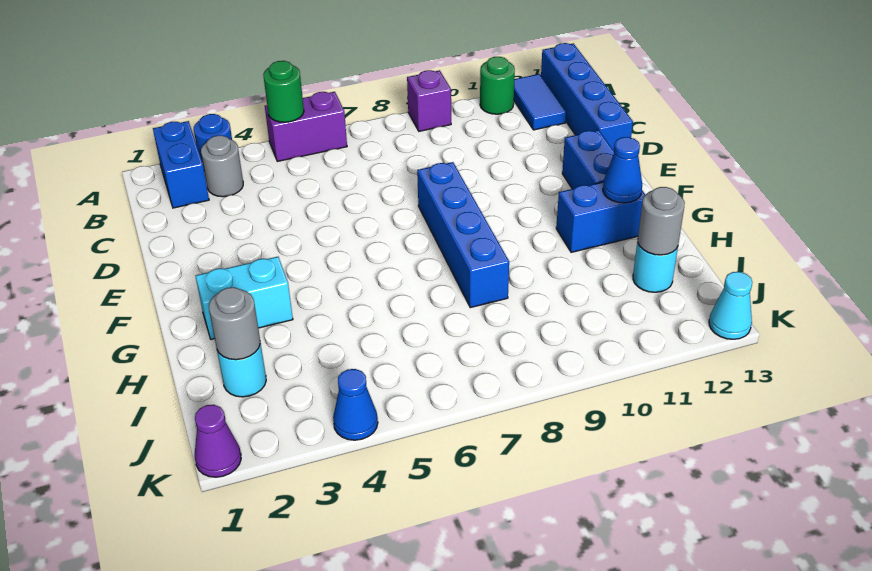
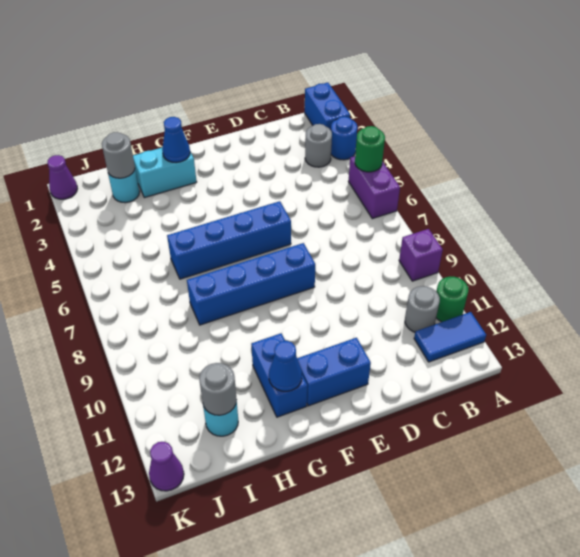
blue brick A2:B2 level 1 -> blue brick A1:A2 level 1
blue brick A13:D13 level 1 -> blue brick E6:H6 level 1
none -> grey round brick B11 level 1
cyan brick G2:G3 level 1 -> cyan brick G2:H2 level 1
blue cone K4 level 1 -> blue cone G2 level 2
cyan cone K13 level 1 -> purple cone K13 level 1

